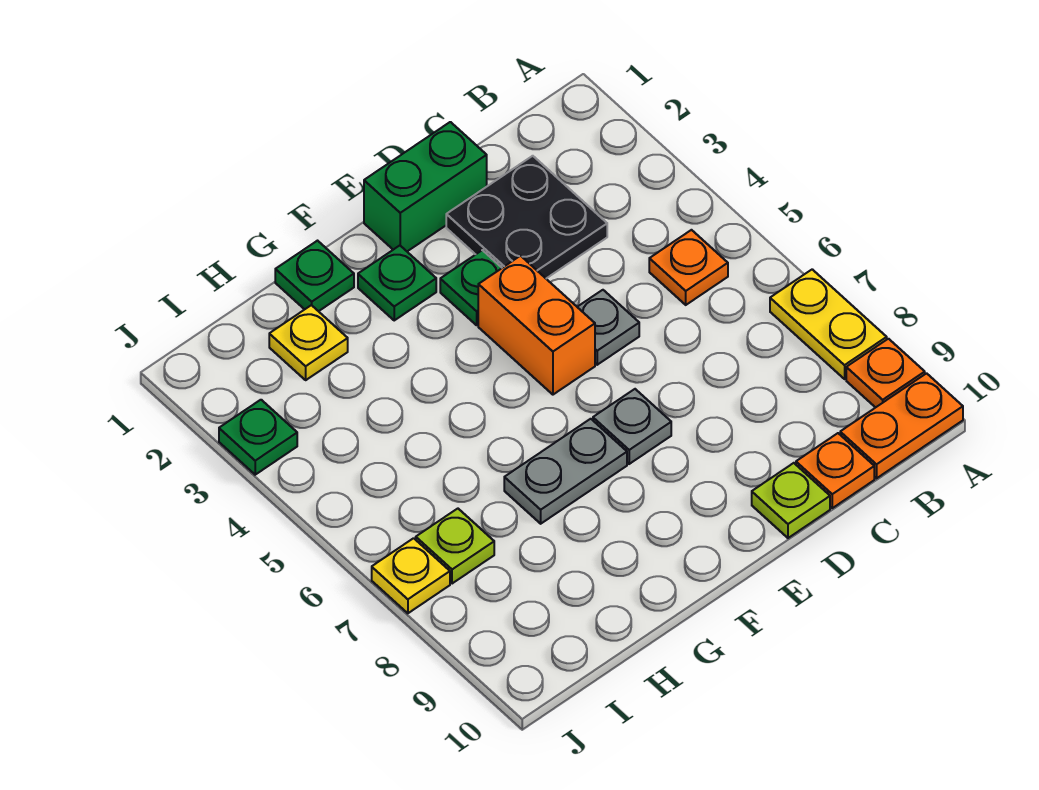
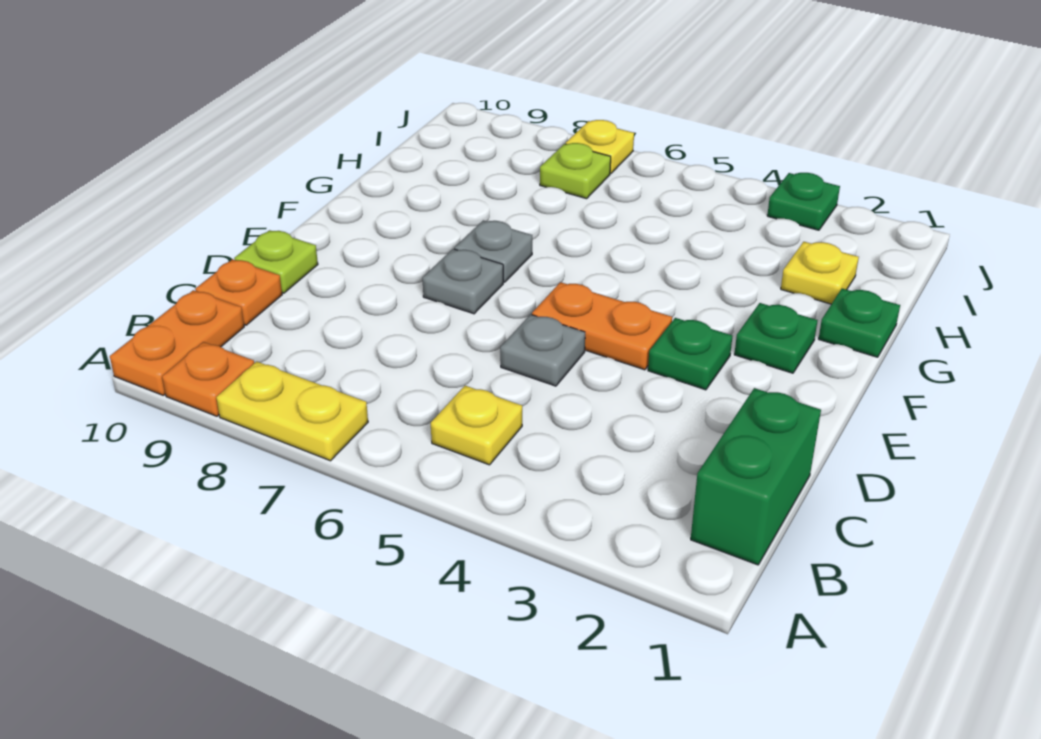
orange plate B5 level 1 -> yellow plate B5 level 1
black plate C2:D3 level 1 -> none
green brick D1:E1 level 1 -> green brick B1:C1 level 1
orange brick E4:E5 level 1 -> orange plate E4:E5 level 1
grey plate F7:G7 level 1 -> grey plate F7 level 1

